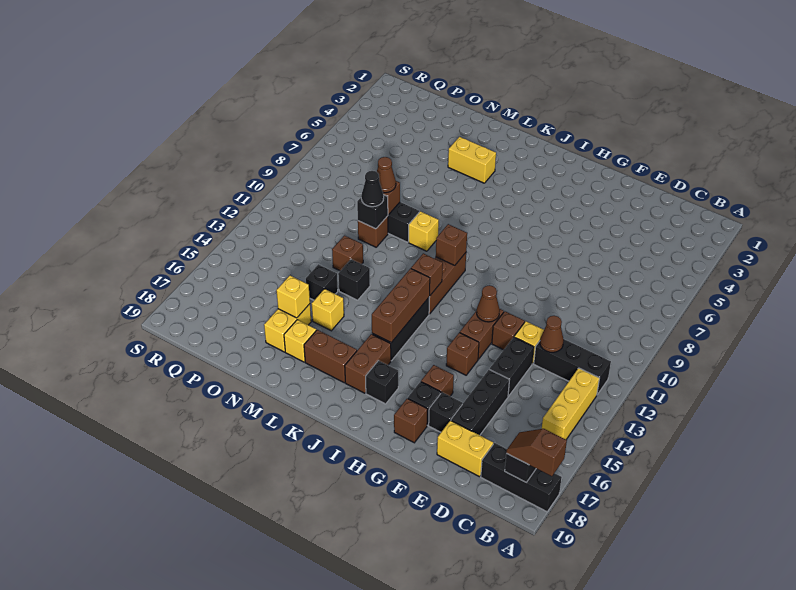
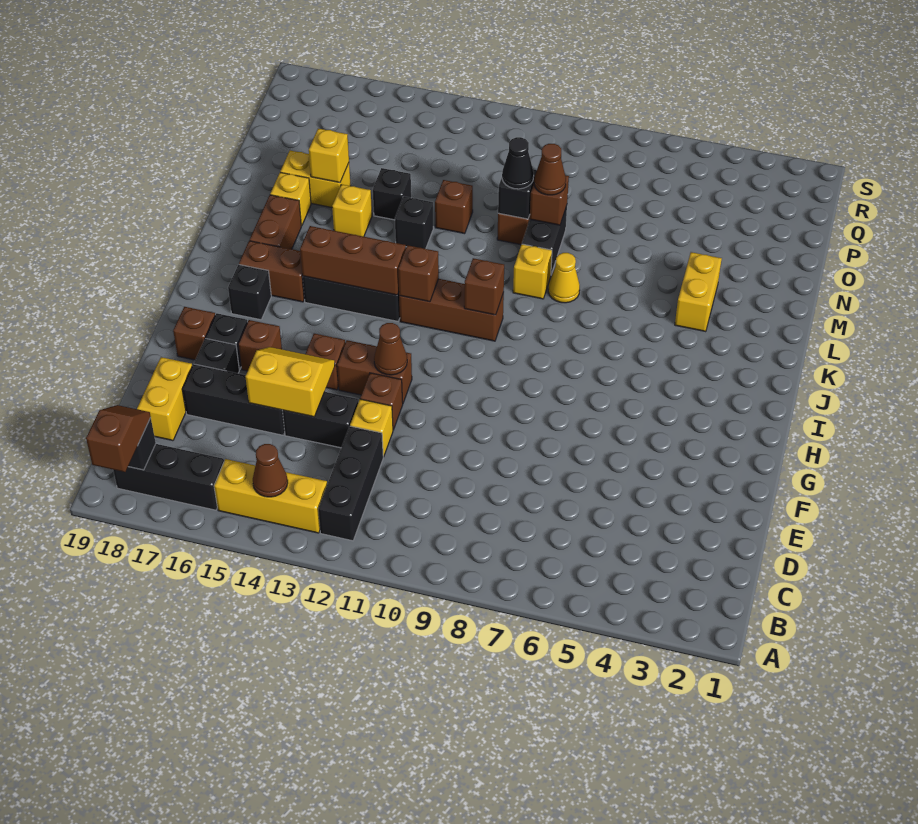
black brick A18:C18 level 1 -> black brick B16:B18 level 1
brown cone D12 level 2 -> brown cone B14 level 2
none -> yellow slope E14:F15 level 2 top E
none -> yellow cone L8 level 1

